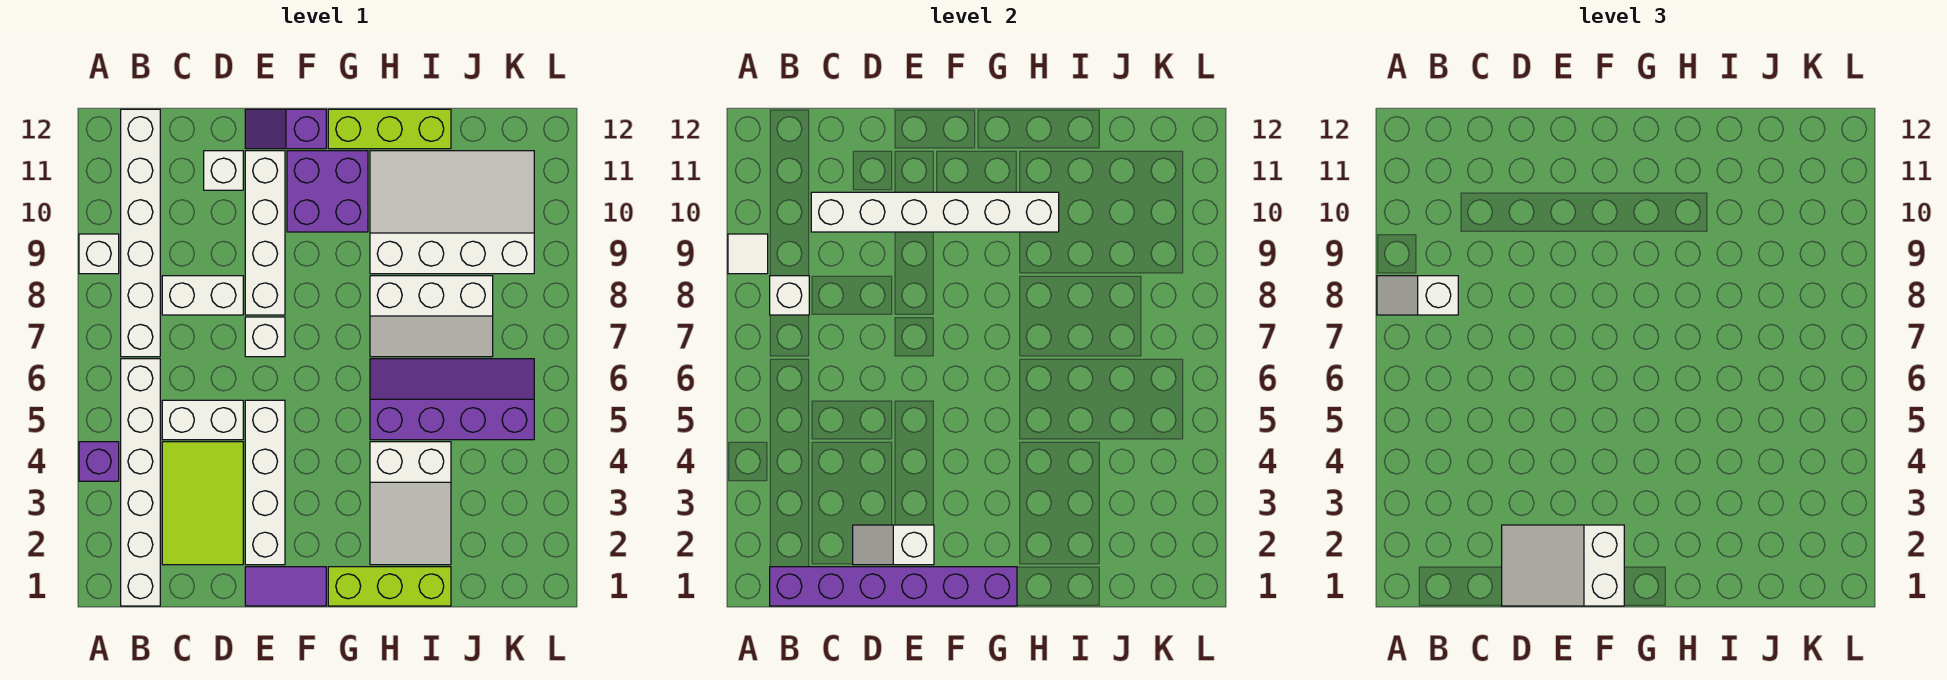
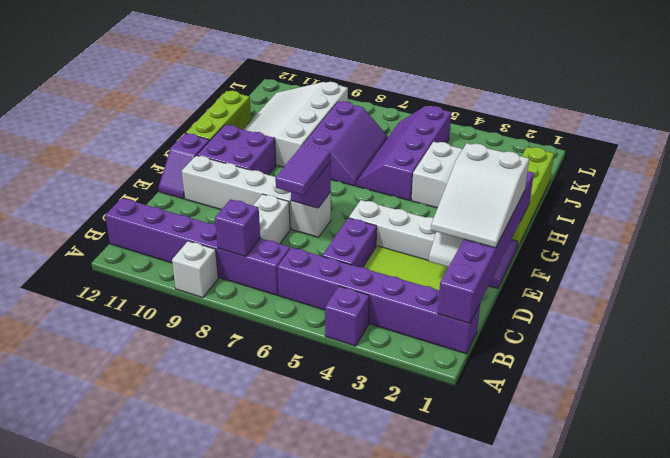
white slope A8:B8 level 3 top B -> none
white tile A9 level 2 -> none
white brick B1:B6 level 1 -> purple brick B1:B6 level 1
white brick B7:B12 level 1 -> purple brick B7:B12 level 1
white brick B8 level 2 -> purple brick B8 level 2
white brick C5:D5 level 1 -> purple brick C5:D5 level 1
white brick C10:H10 level 2 -> none
none -> purple tile D7:E7 level 3
white brick D11 level 1 -> none
none -> purple brick E7 level 2
lime brick G1:I1 level 1 -> lime brick G1:J1 level 1
white slope H7:J8 level 1 top 8 -> purple slope H7:J8 level 1 top 8

